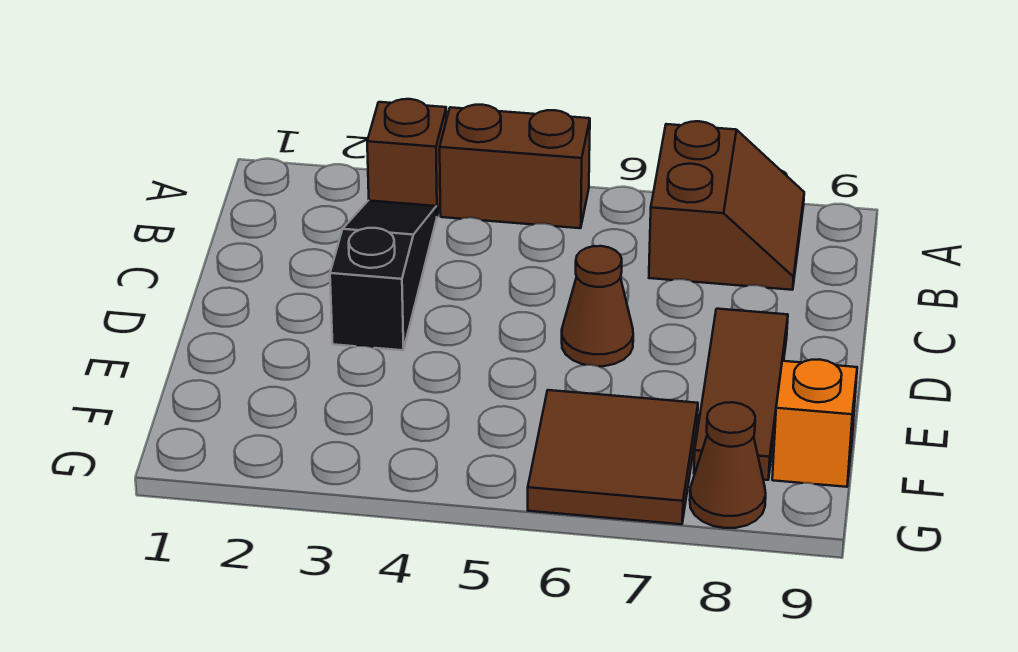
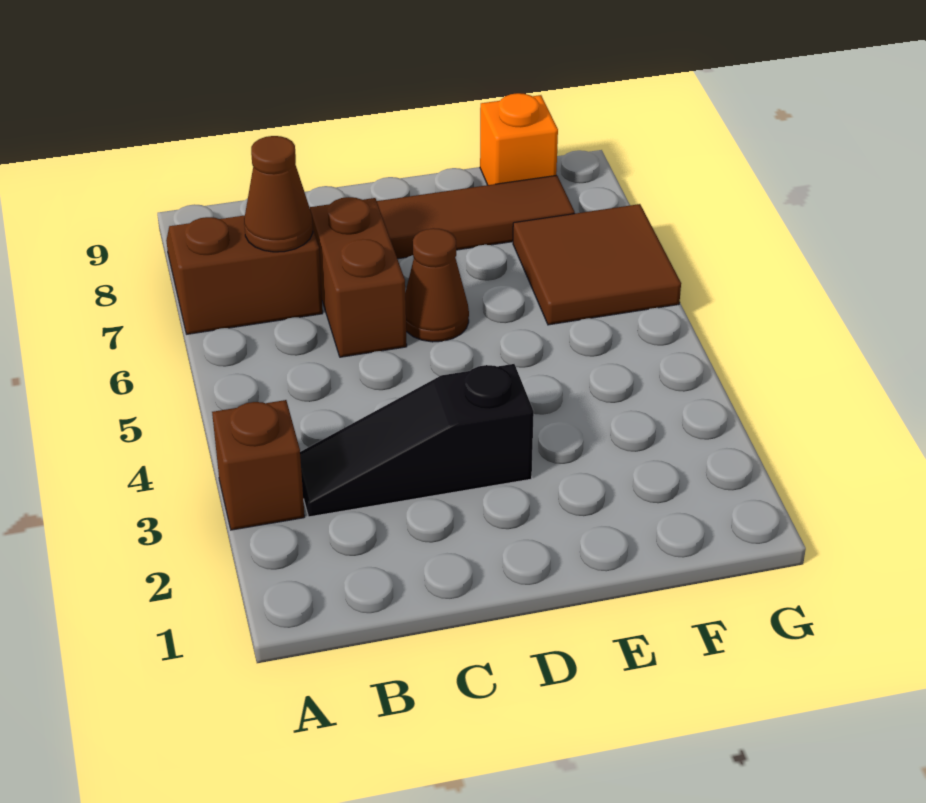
brown brick A4:A5 level 1 -> brown brick C6:C7 level 1
brown cone G8 level 1 -> brown cone B7 level 2

